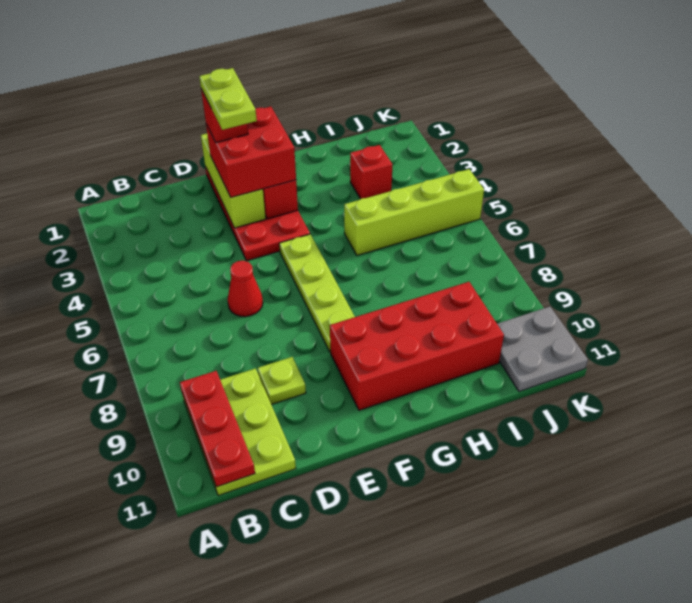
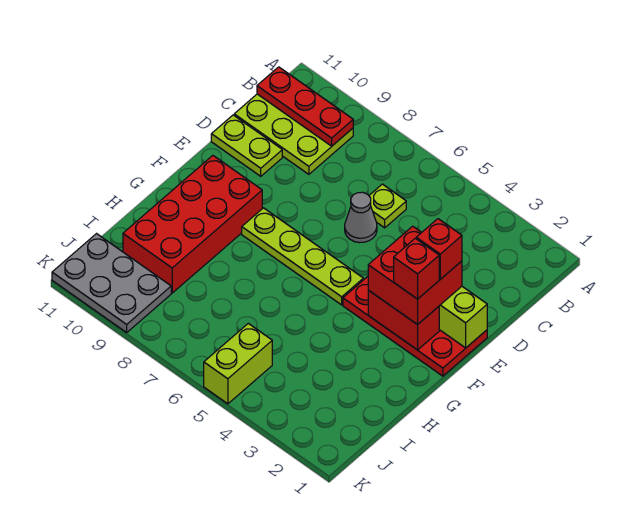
red cone D6 level 1 -> grey cone D6 level 1
lime plate D9 level 1 -> lime plate C6 level 1
lime plate E2:E3 level 5 -> lime plate D10:D11 level 1
lime brick H5:K5 level 1 -> lime brick J5:K5 level 1
red brick I3 level 1 -> red brick F2 level 4
grey plate J10:K11 level 1 -> grey plate J9:K11 level 1

